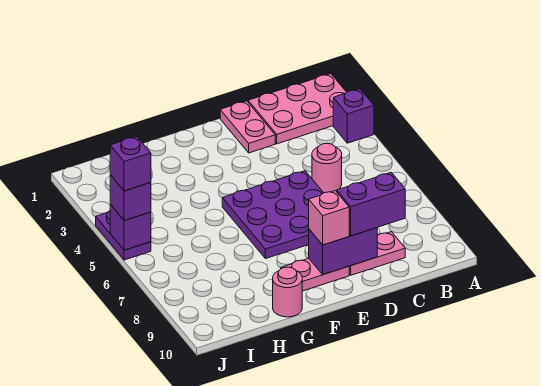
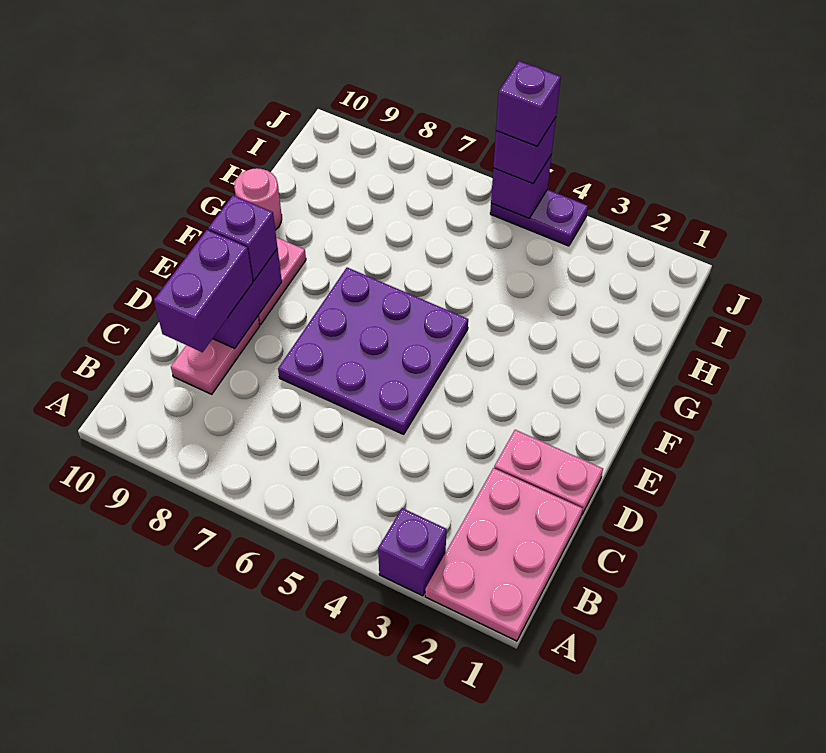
pink round brick C5 level 1 -> none
pink brick E9 level 3 -> purple brick E9 level 3

